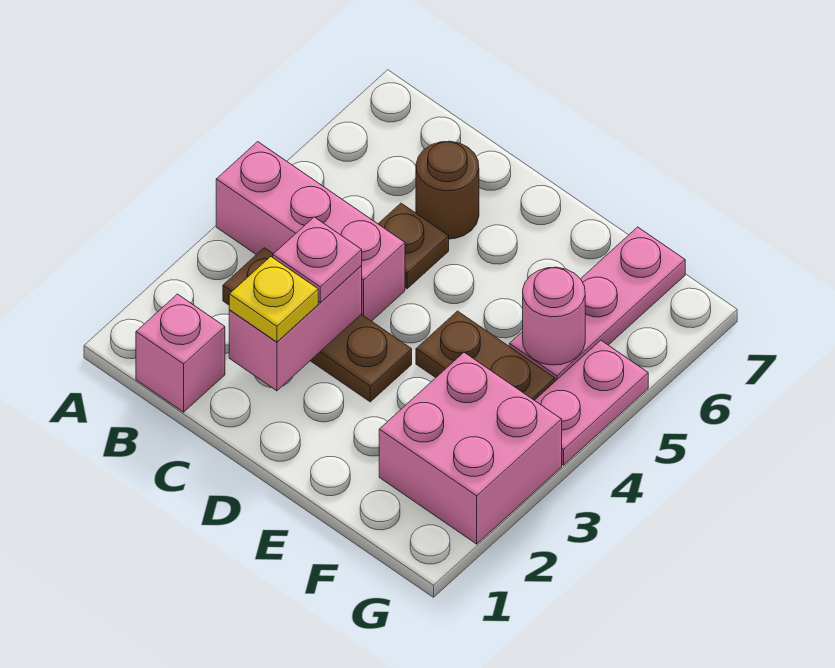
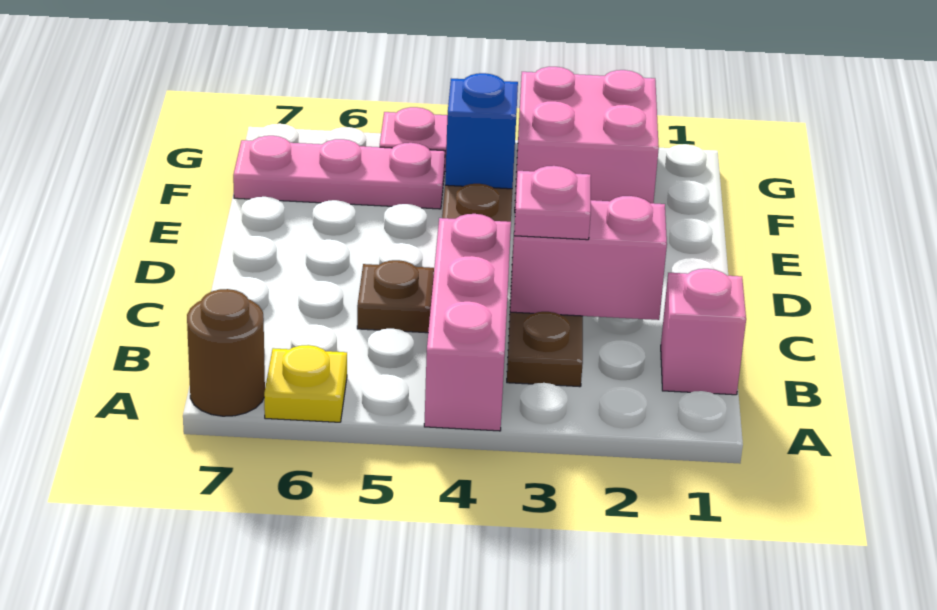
yellow plate C2 level 3 -> yellow plate A6 level 1
brown round brick C6 level 1 -> brown round brick A7 level 1
none -> blue brick F4 level 2
pink round brick F5 level 2 -> none

